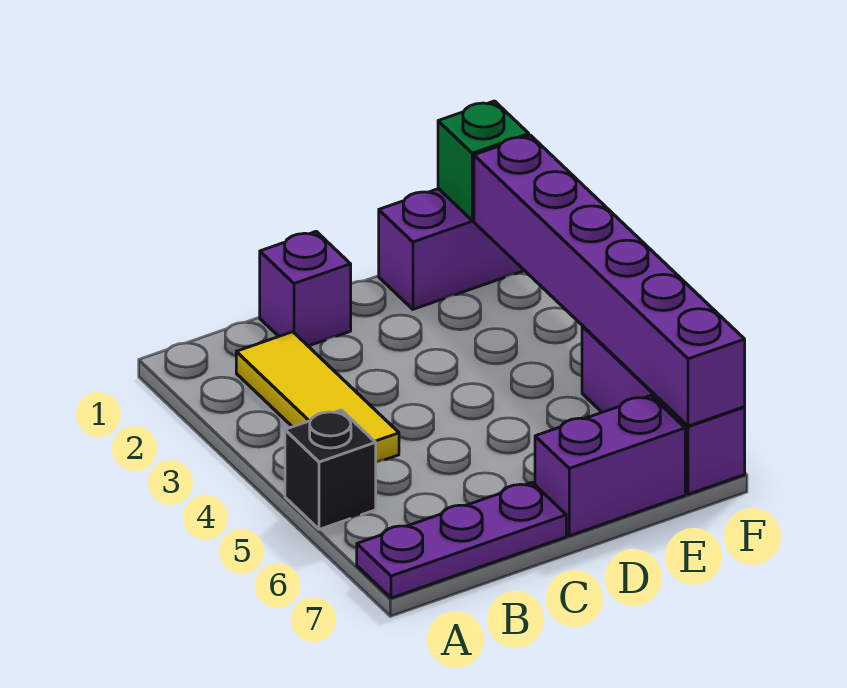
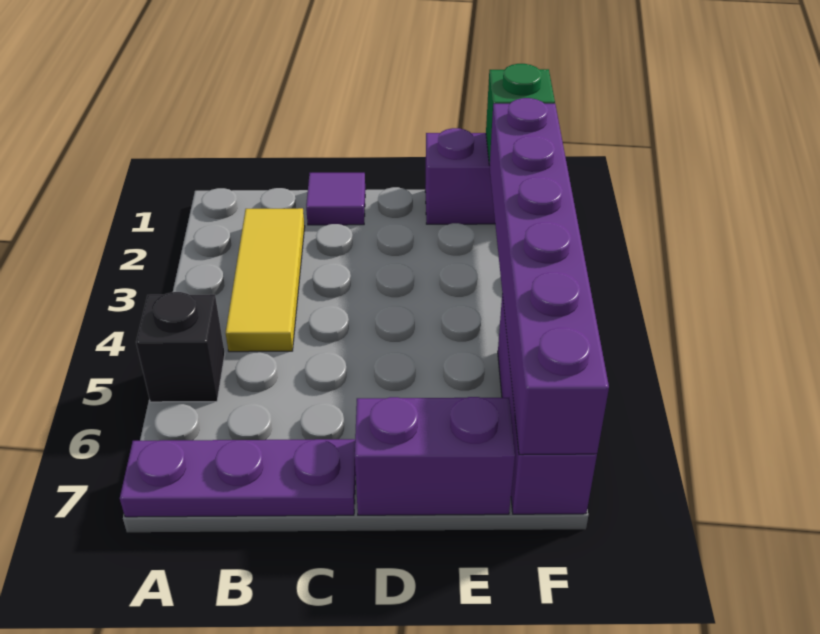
purple brick C1 level 1 -> purple tile C1 level 1

